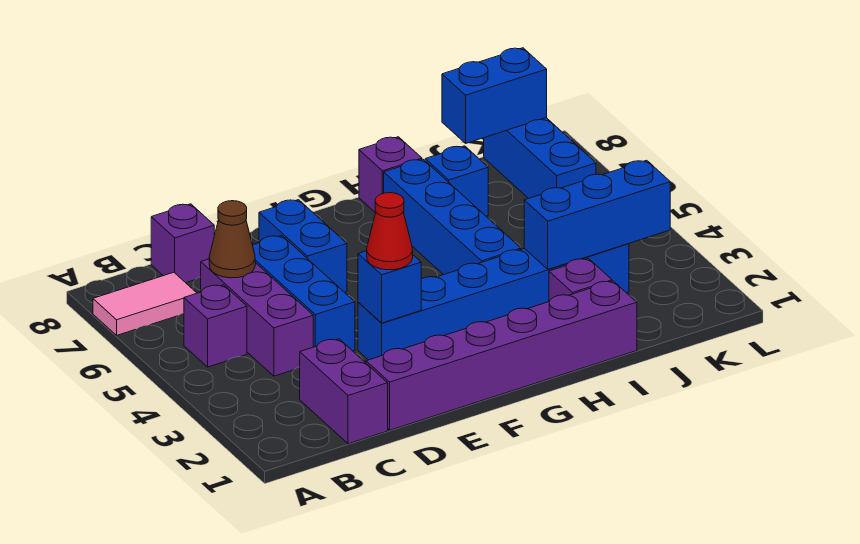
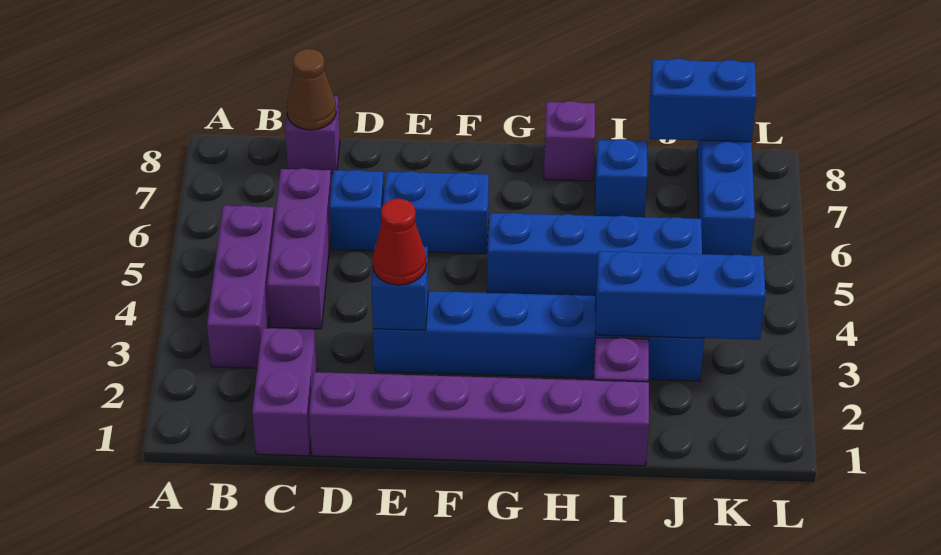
pink tile A7:B7 level 1 -> none
purple brick B5 level 1 -> purple brick B3:B5 level 1
brown cone C6 level 2 -> brown cone C8 level 2
blue brick D4:D6 level 1 -> blue brick D6 level 1
blue brick E6:E7 level 1 -> blue brick E6:F6 level 1
blue brick H4:H7 level 1 -> blue brick G5:J5 level 1

